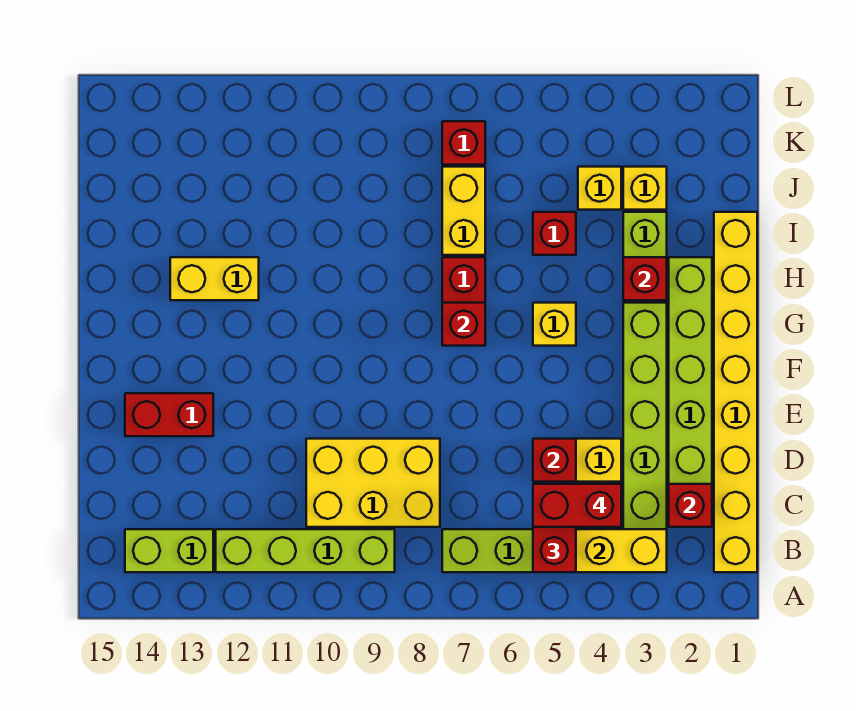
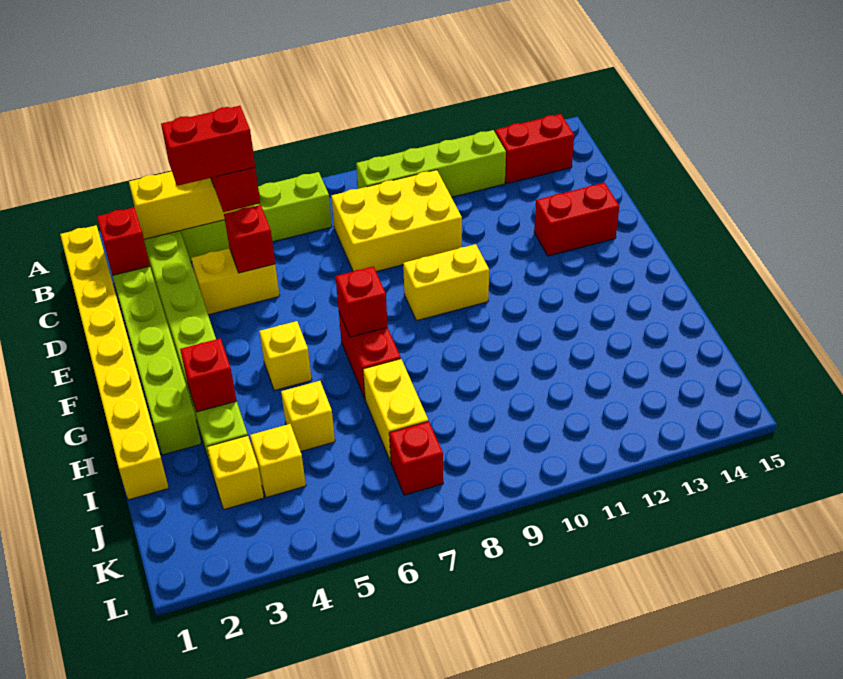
lime brick B13:B14 level 1 -> red brick B13:B14 level 1
yellow brick H12:H13 level 1 -> yellow brick F9:F10 level 1
red brick I5 level 1 -> yellow brick I5 level 1

